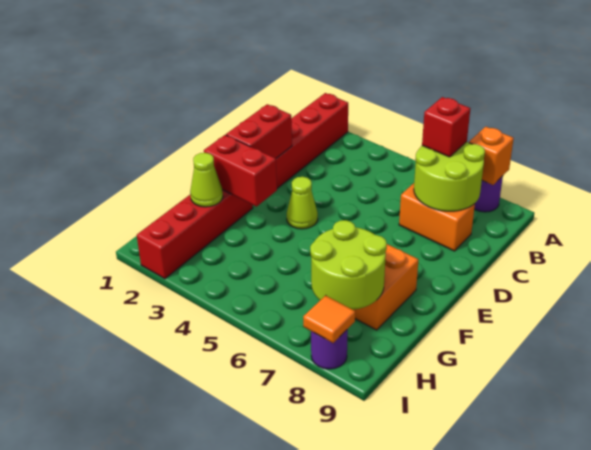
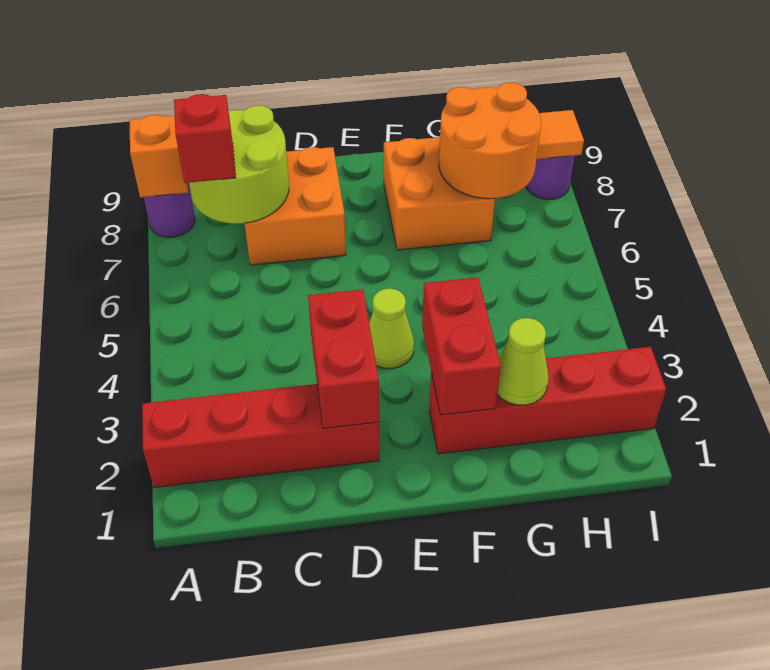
orange brick C7:C8 level 1 -> orange brick C7:D8 level 1
red brick D2:E2 level 2 -> red brick D2:D3 level 2
lime round brick G7:H8 level 2 -> orange round brick G7:H8 level 2

